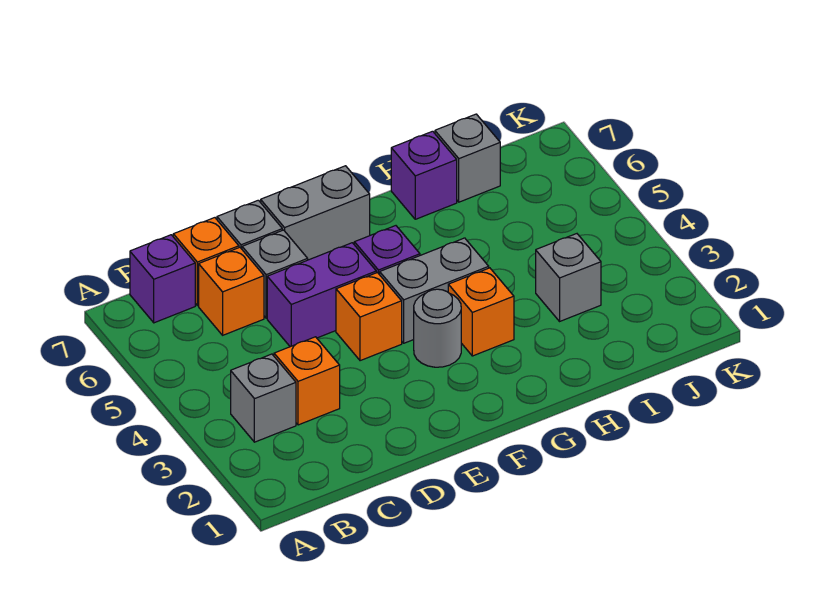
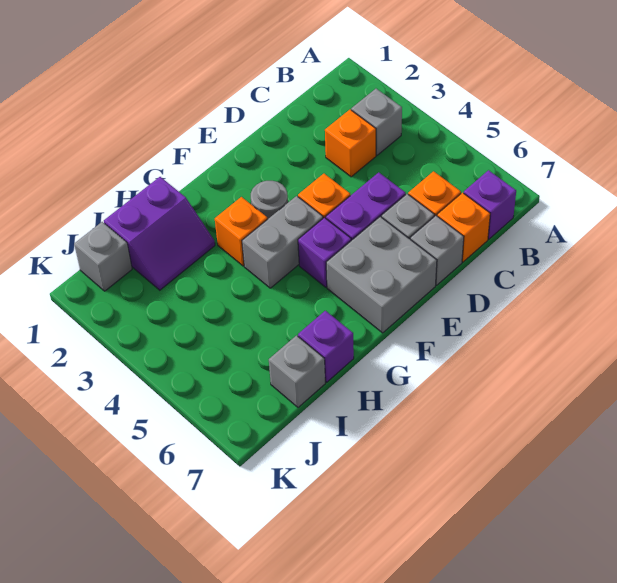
grey brick E7:F7 level 1 -> grey brick E6:F7 level 1
none -> purple slope H1:I2 level 1 top 1
grey brick I3 level 1 -> grey brick J1 level 1

